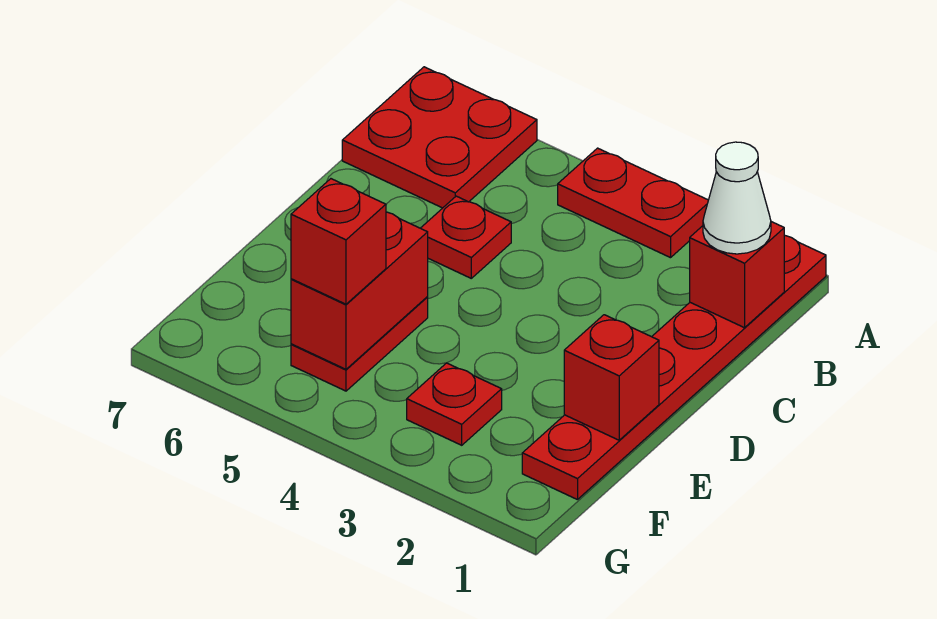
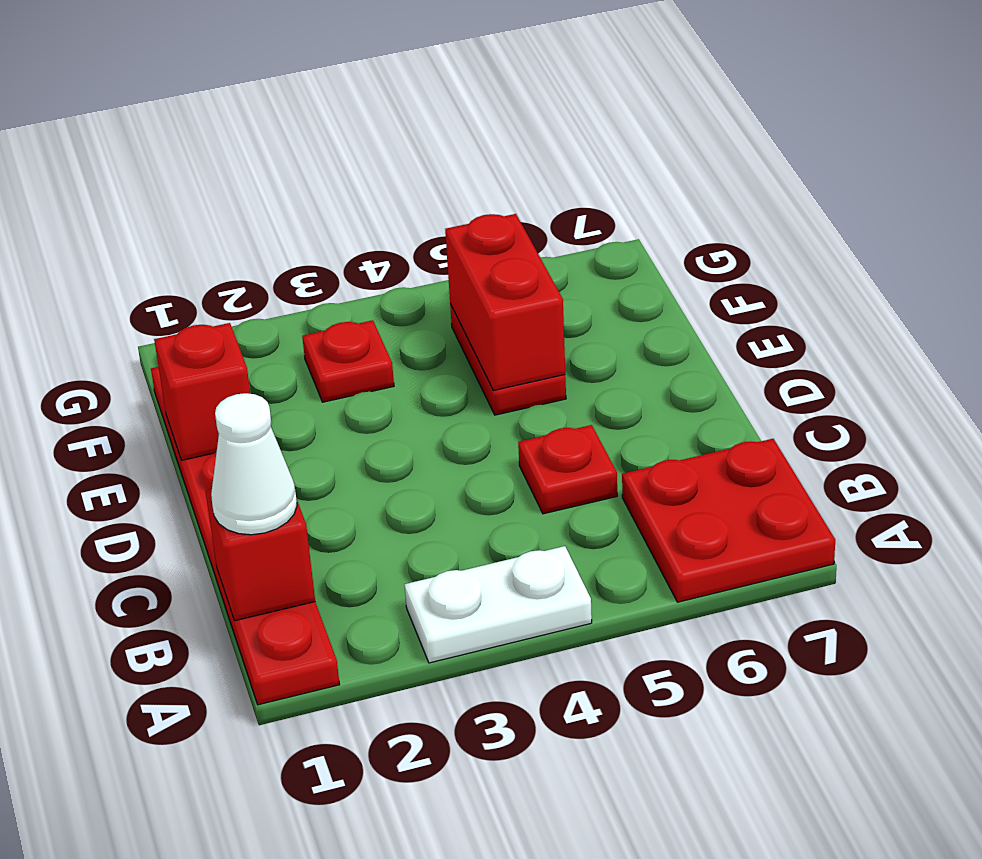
red plate A3:A4 level 1 -> white plate A3:A4 level 1
red brick F5 level 3 -> none

